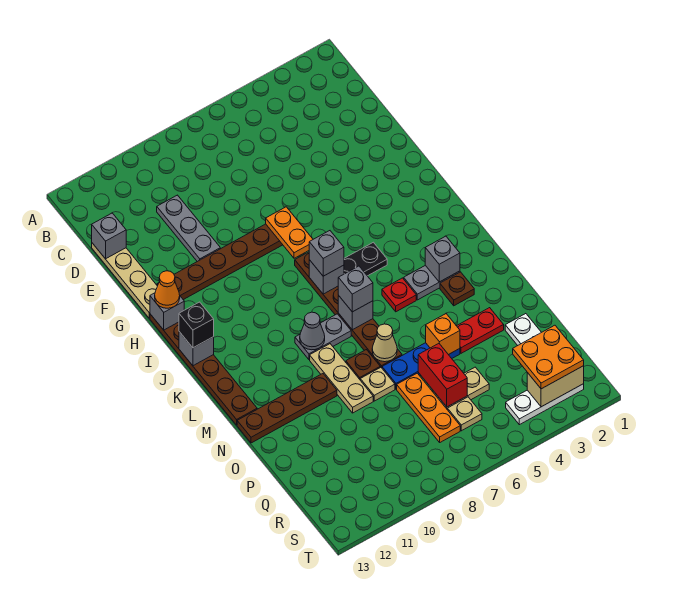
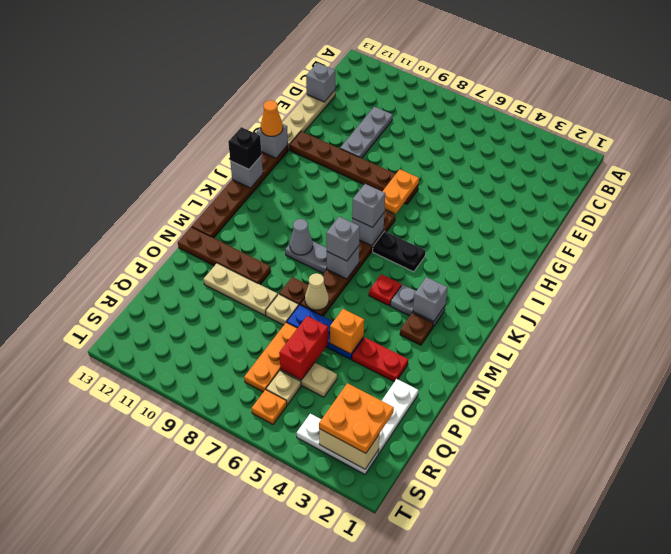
tan plate M9:O9 level 1 -> tan plate O9:O11 level 1
none -> orange plate S6 level 1

